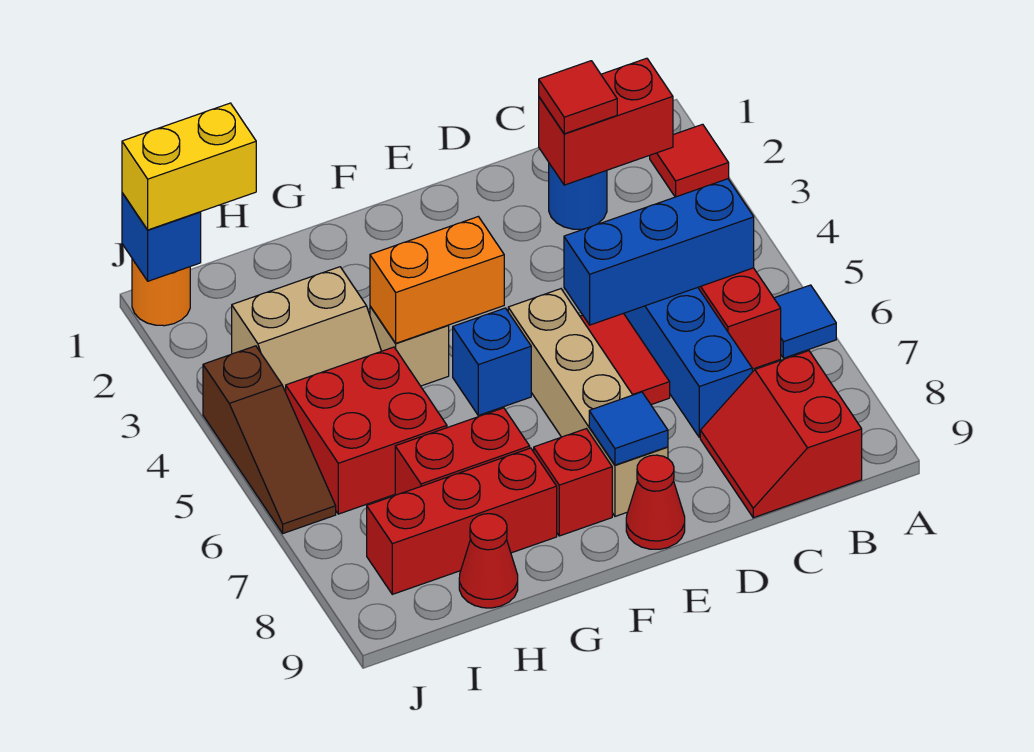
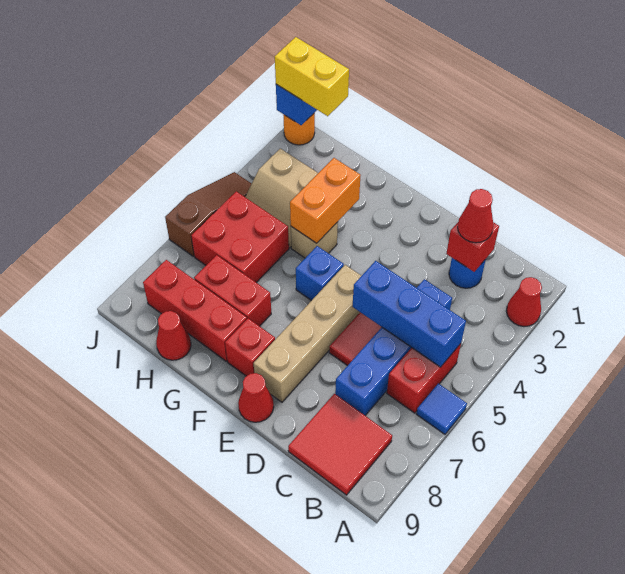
red tile A2 level 1 -> red cone A2 level 1
red brick B2:C2 level 2 -> red brick C2 level 2
red slope B8:C9 level 1 top B -> red tile B8:C9 level 1
red tile C2 level 3 -> red cone C2 level 3
blue tile E8 level 2 -> none
orange brick F4:G4 level 2 -> orange brick G3:G4 level 2
brown slope J4:J6 level 1 top 4 -> brown slope J4:J6 level 1 top 6

